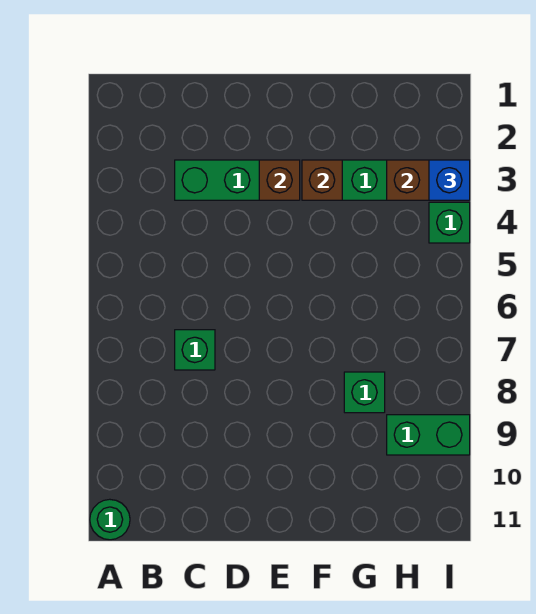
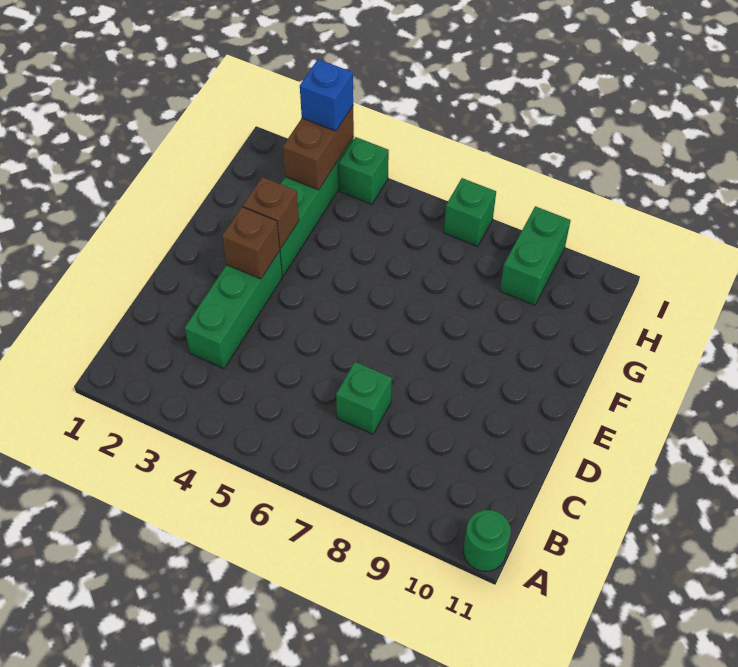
green brick G8 level 1 -> green brick I7 level 1

